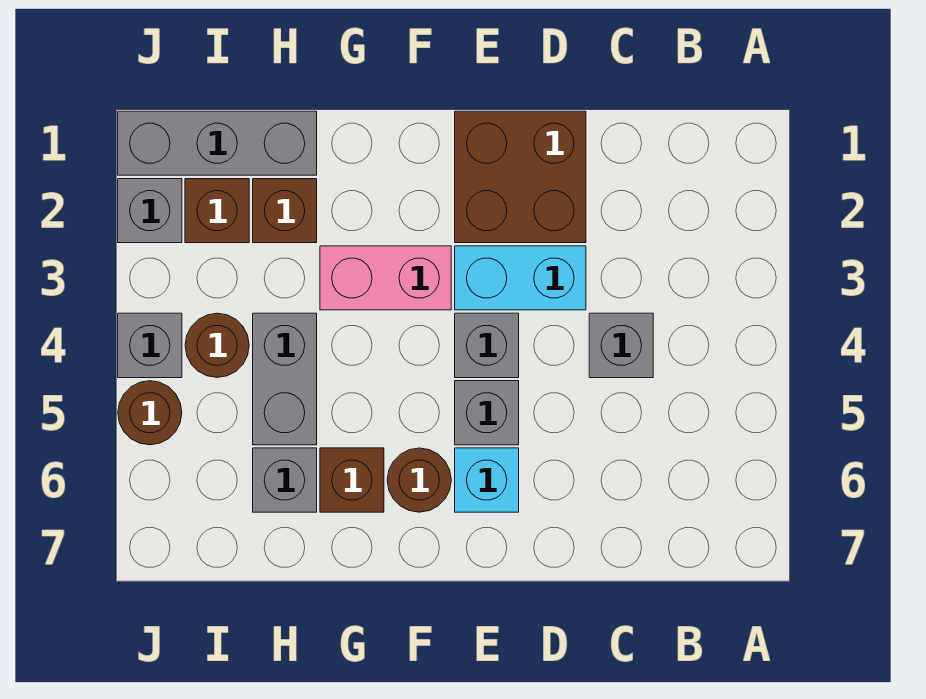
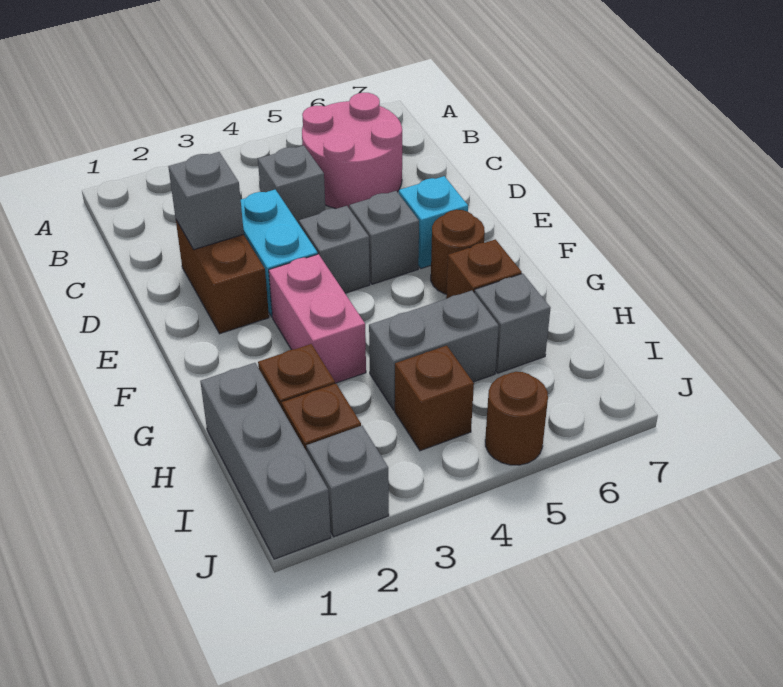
none -> pink round brick B5:C6 level 1
brown brick D1:E2 level 1 -> brown brick D2:E2 level 1
brown round brick I4 level 1 -> brown brick I4 level 1
grey brick J4 level 1 -> grey brick D2 level 2

